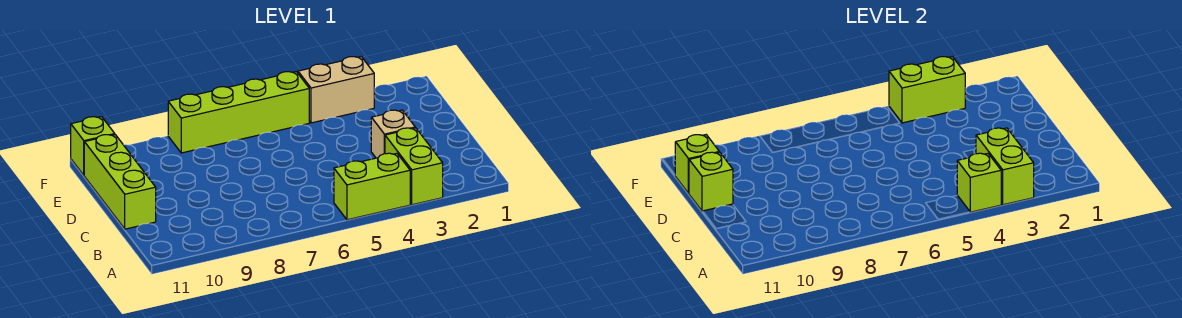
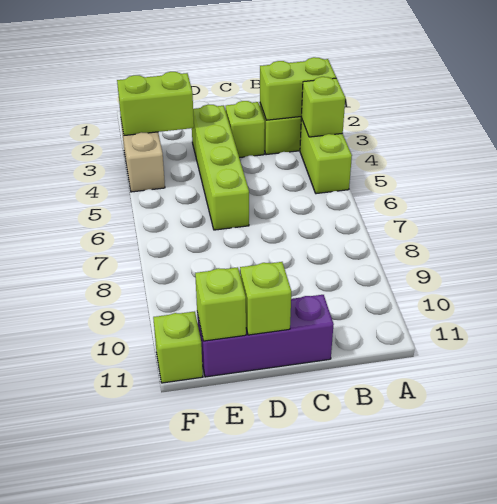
tan brick C3 level 1 -> lime brick C3 level 1
lime brick C11:E11 level 1 -> purple brick C11:E11 level 1
lime brick F3:F4 level 2 -> lime brick E3:F3 level 2
lime brick F5:F8 level 1 -> lime brick D3:D6 level 1

